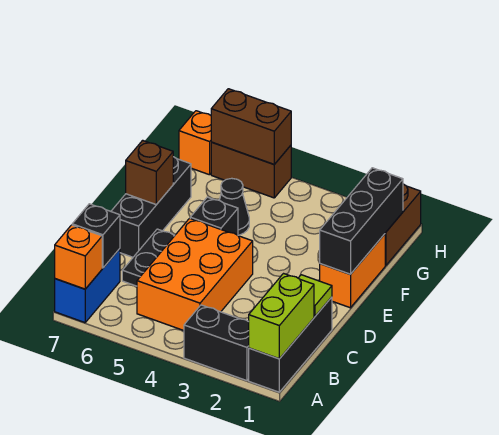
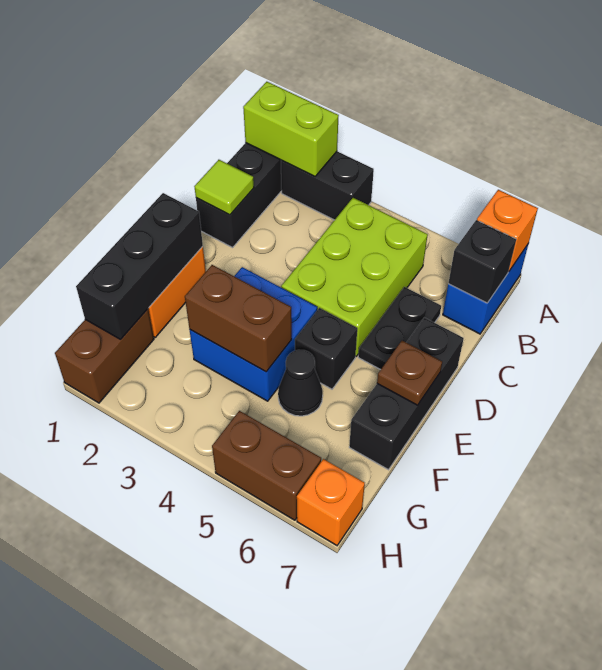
lime brick A1:B1 level 2 -> lime brick A1:A2 level 2
orange brick B4:D5 level 1 -> lime brick B4:D5 level 1
none -> blue brick E3:F4 level 1
brown brick E7 level 2 -> brown plate E7 level 2
brown brick H5:H6 level 2 -> brown brick F3:F4 level 2

